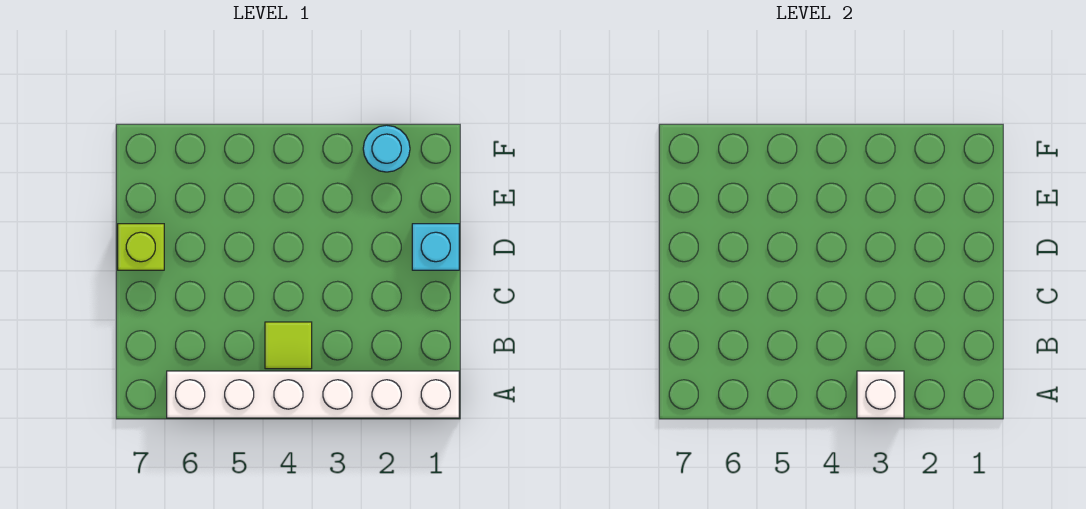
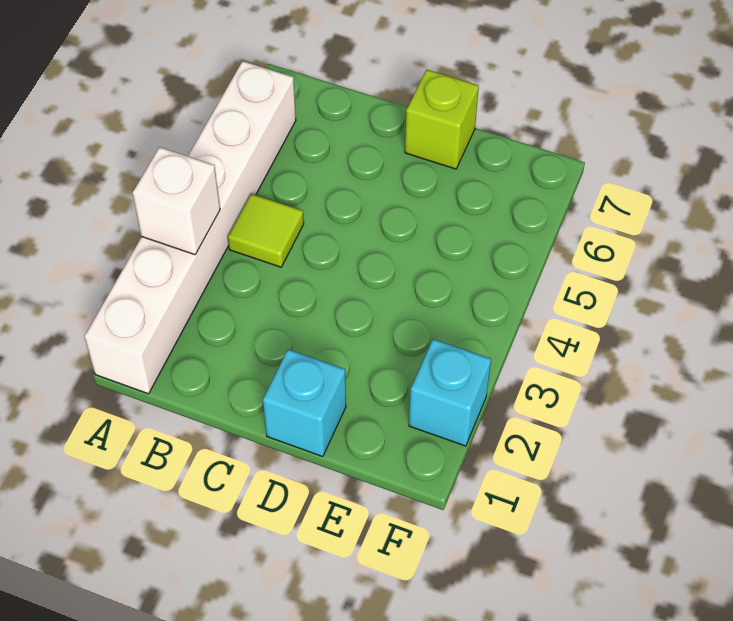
cyan round brick F2 level 1 -> cyan brick F2 level 1

